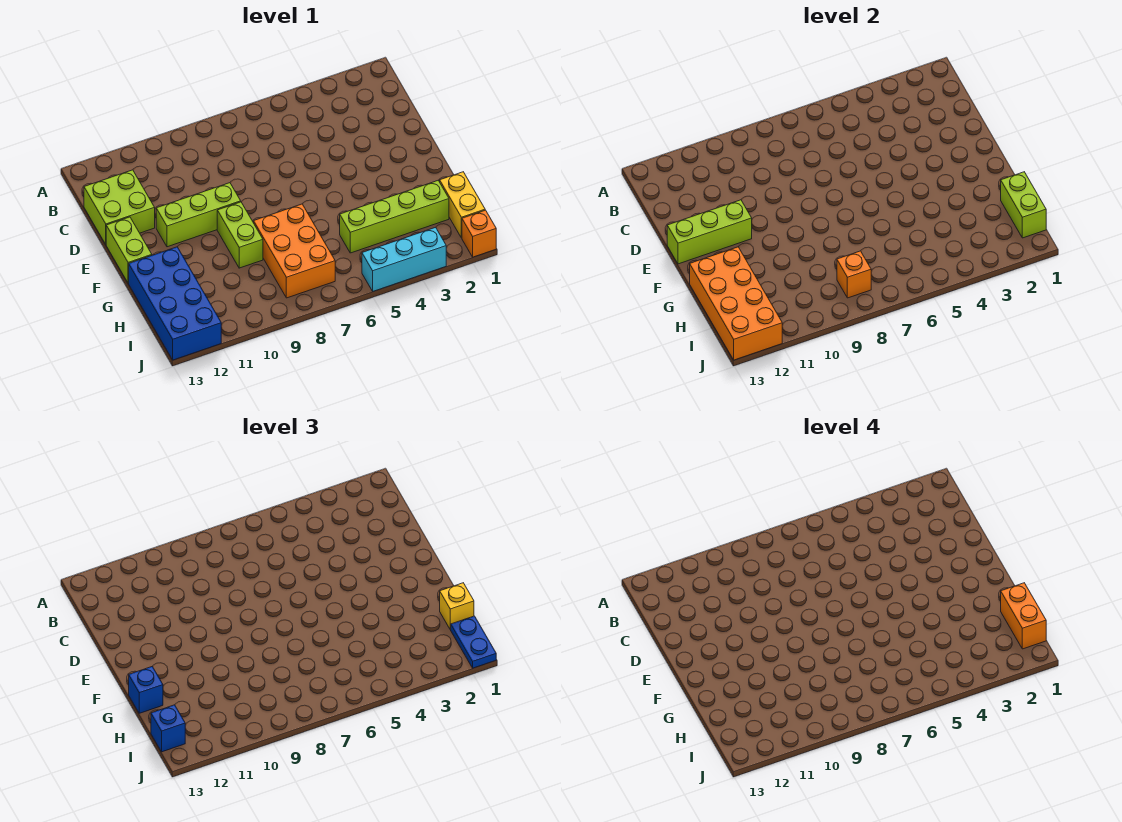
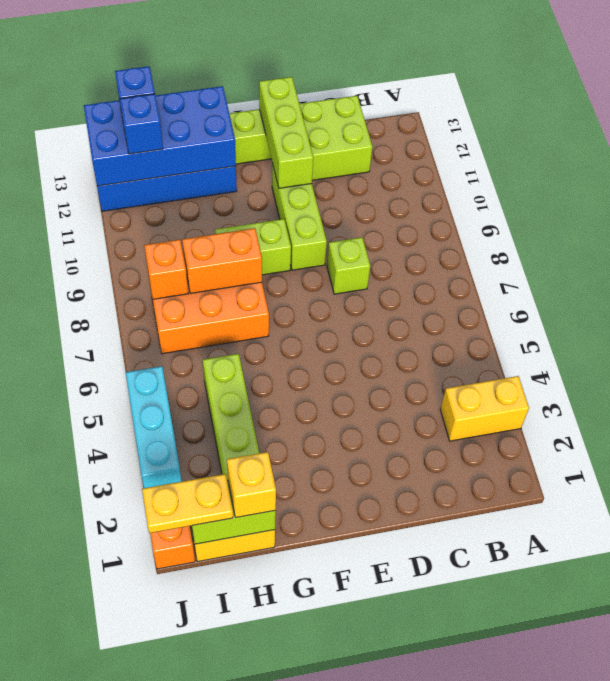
none -> yellow brick A3:B3 level 1
none -> lime brick D8 level 1
orange brick G12:J13 level 2 -> blue brick G12:J13 level 2
blue brick G13 level 3 -> blue brick I12 level 3
orange brick H1:I1 level 4 -> orange brick G8:H8 level 2
blue plate I1:J1 level 3 -> yellow plate I1:J1 level 3

